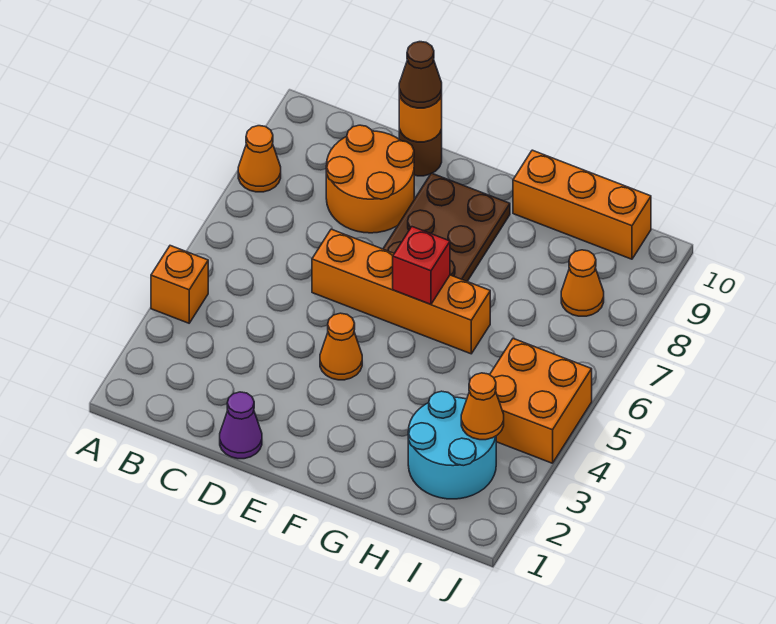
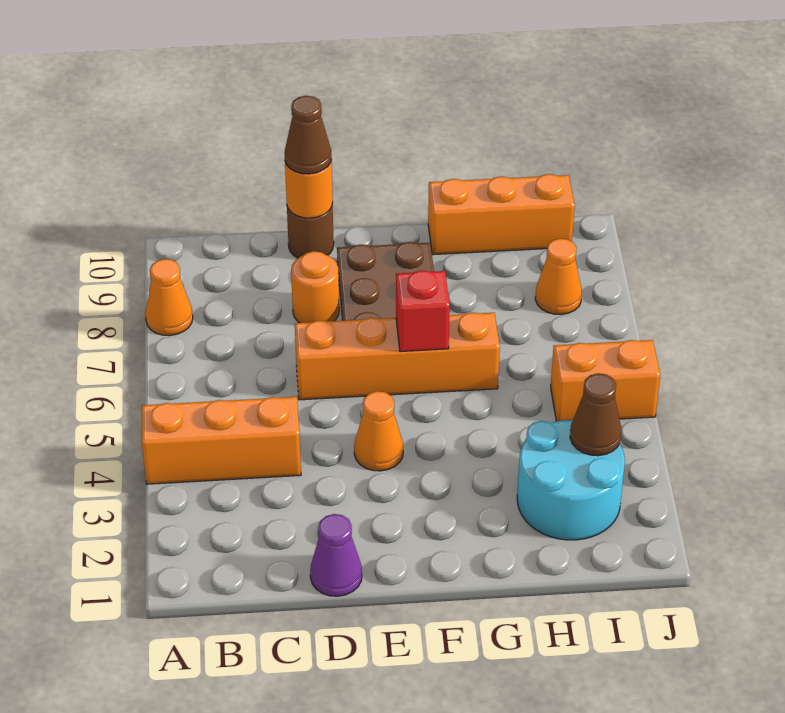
orange brick A4 level 1 -> orange brick A4:C4 level 1
orange round brick C8:D9 level 1 -> orange round brick D8 level 1
orange cone I3 level 2 -> brown cone I3 level 2
orange brick I4:J5 level 1 -> orange brick I5:J5 level 1

